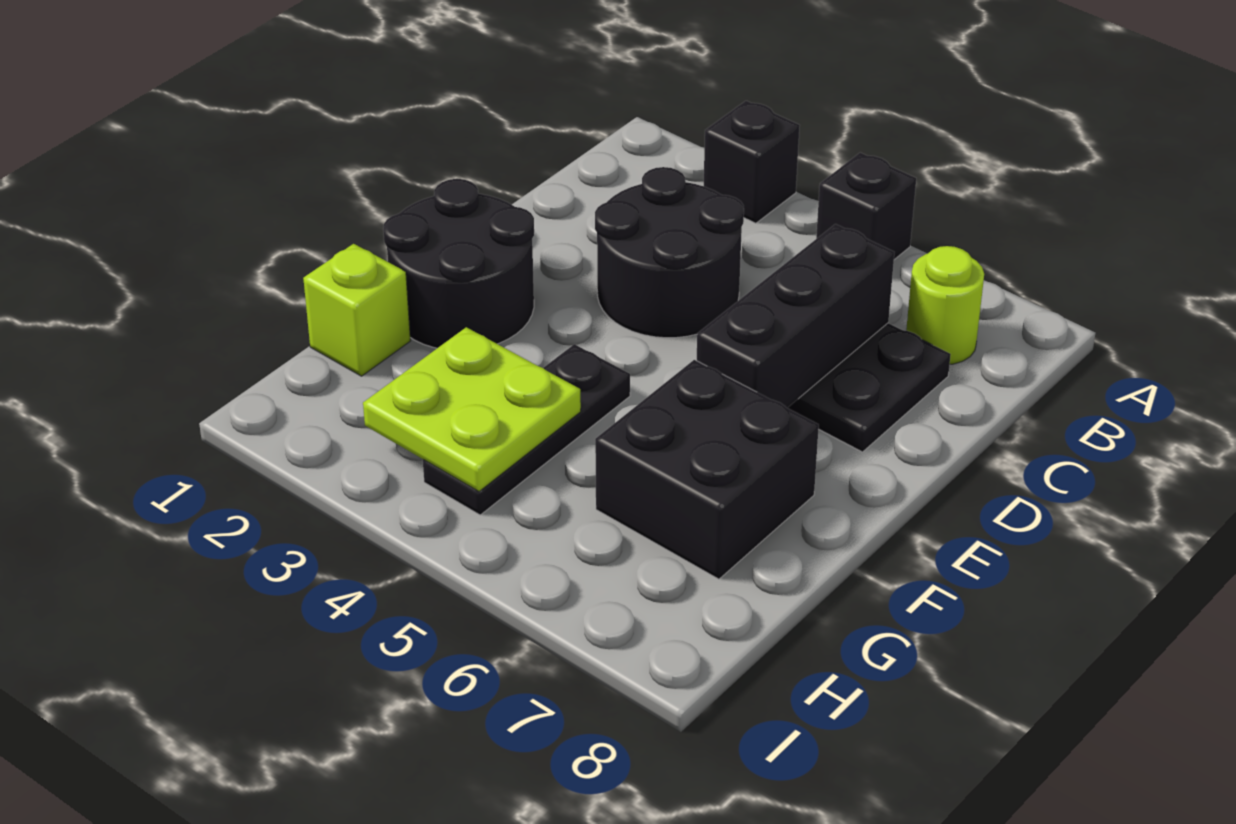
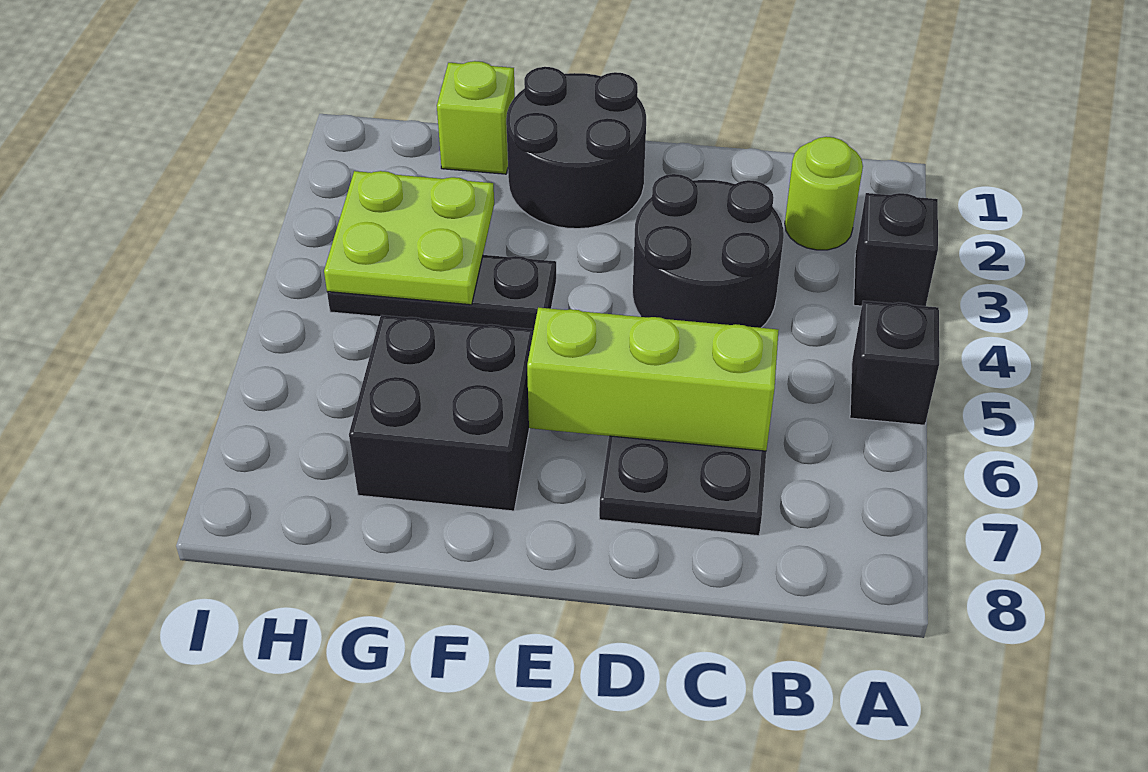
lime round brick B7 level 1 -> lime round brick B2 level 1
black brick C6:E6 level 2 -> lime brick C6:E6 level 2

